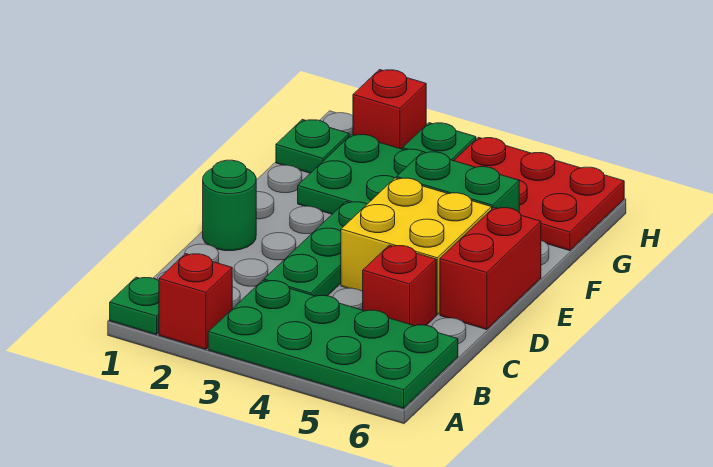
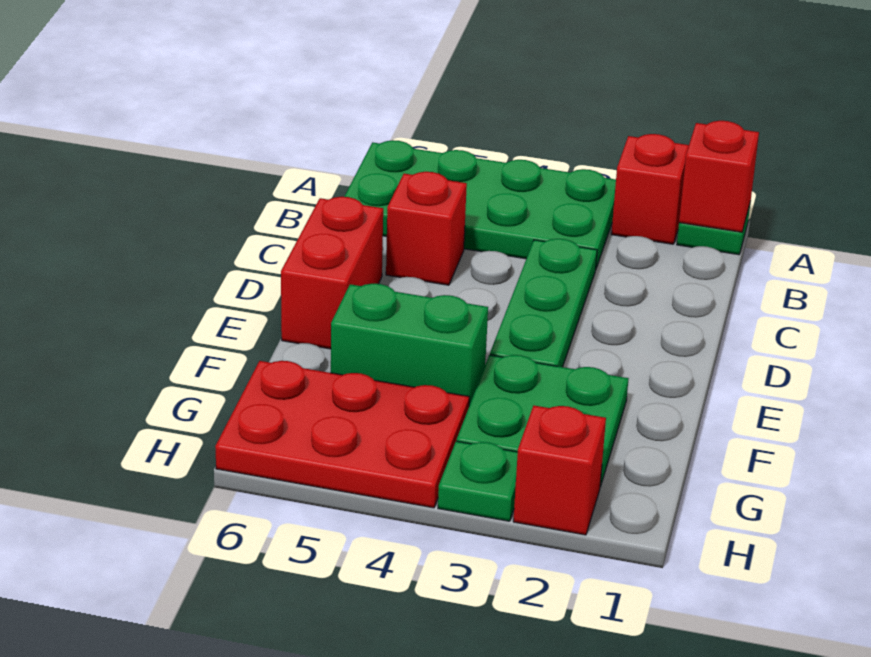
none -> red brick A1 level 2
green round brick D1 level 1 -> none
yellow brick D4:E5 level 1 -> none
green plate G1 level 1 -> none

